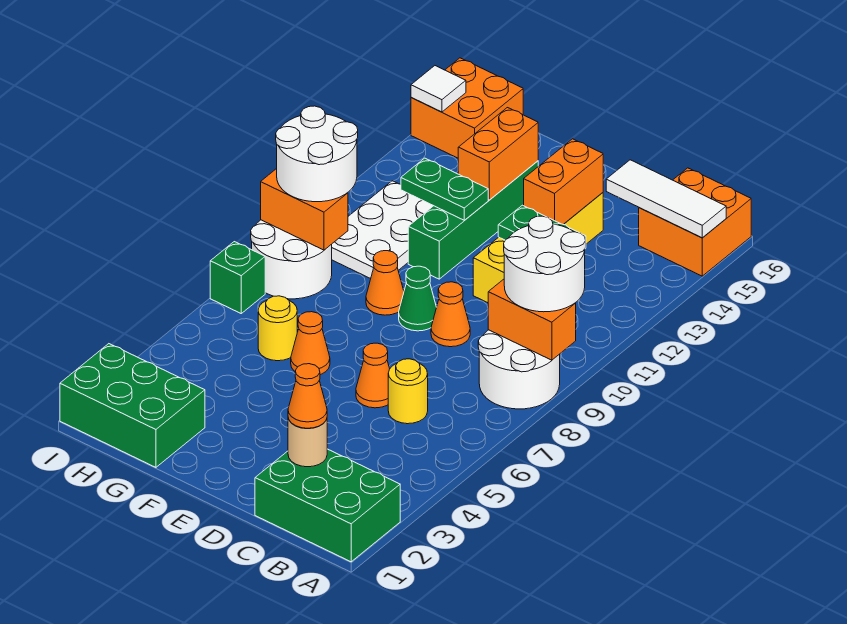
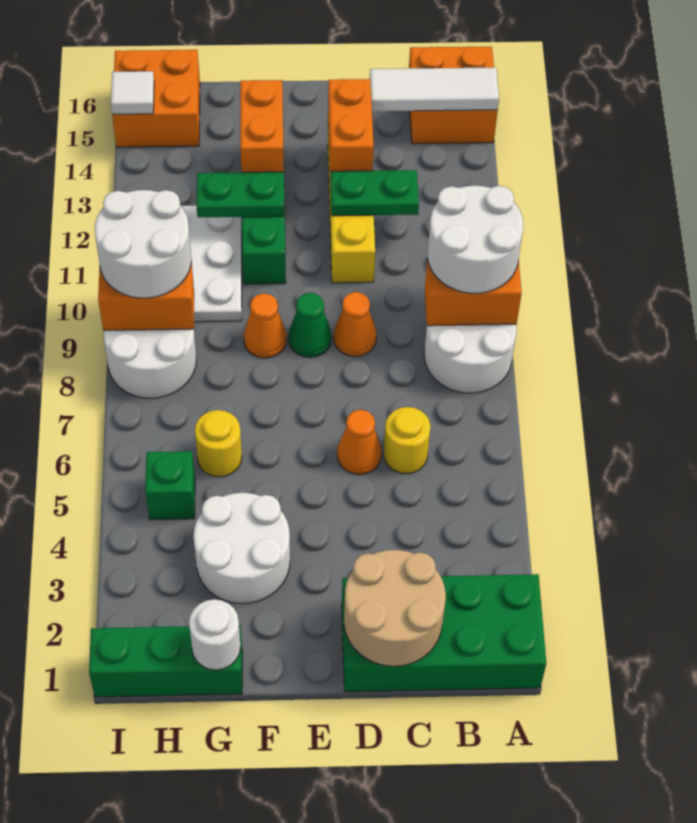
green brick A1:C2 level 1 -> green brick A1:D2 level 1
tan round brick C2 level 2 -> tan round brick C1:D2 level 2
orange cone C2 level 3 -> none
none -> white round brick F3:G4 level 1
orange cone F6 level 1 -> none
green brick G1:I2 level 1 -> green brick G1:I1 level 1
none -> white round brick G1 level 2
green brick I7 level 1 -> green brick H5 level 1

